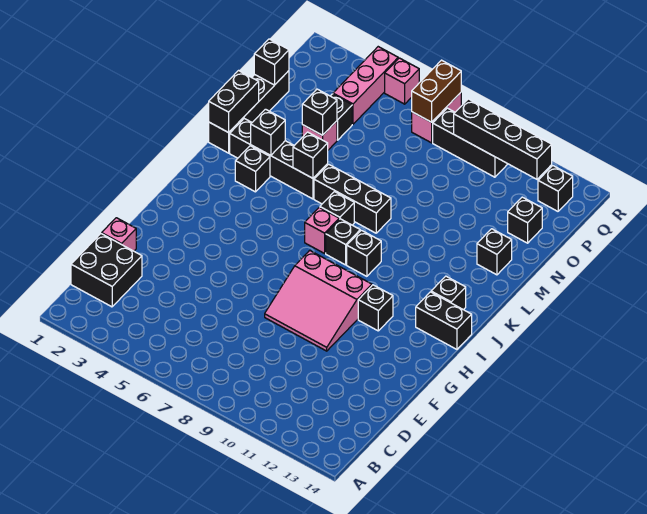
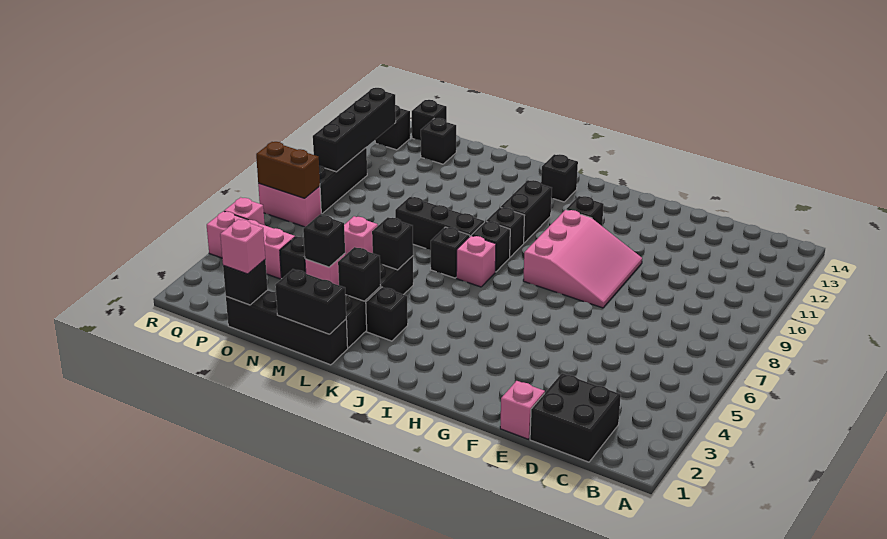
black brick I13:I14 level 1 -> black brick J10:J11 level 1
black brick L6:L8 level 1 -> black brick K8:M8 level 1
black brick M13 level 1 -> black brick P14 level 1
none -> pink brick N6 level 1
none -> pink brick O1 level 3

